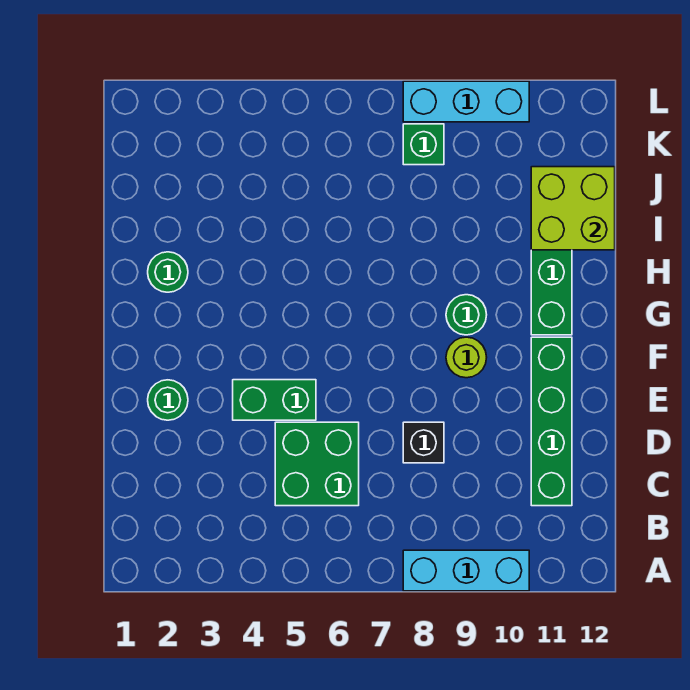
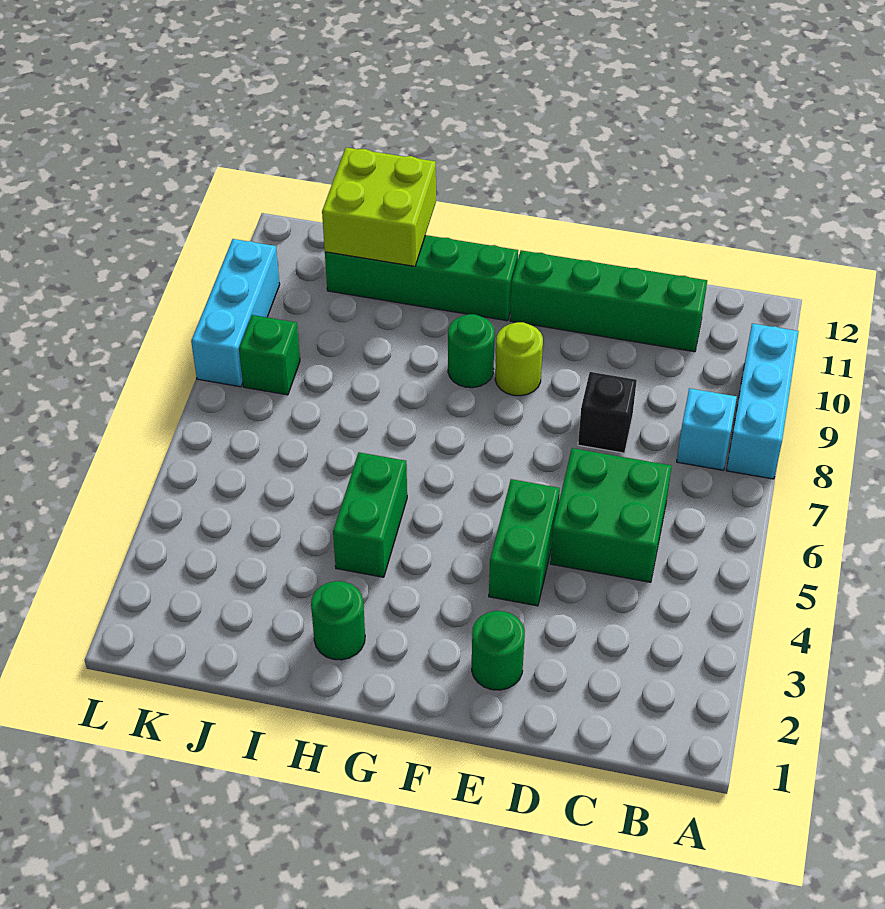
none -> cyan brick B8 level 1
none -> green brick H4:H5 level 1

